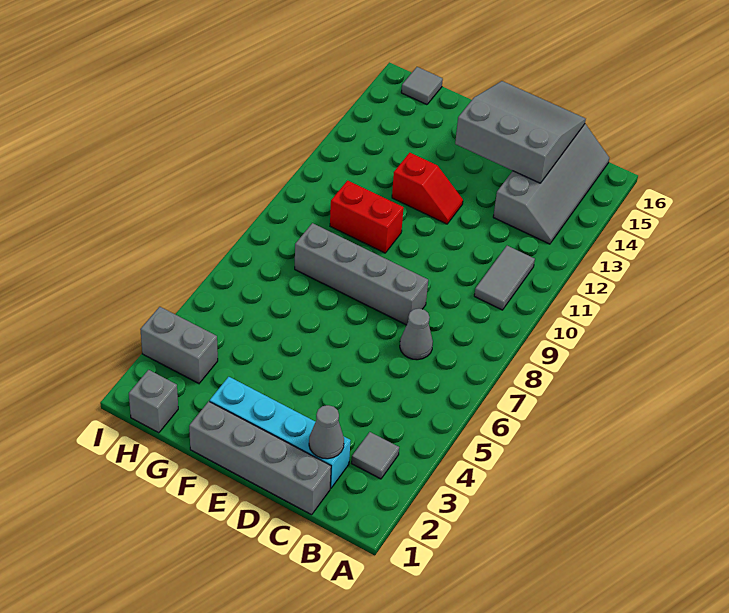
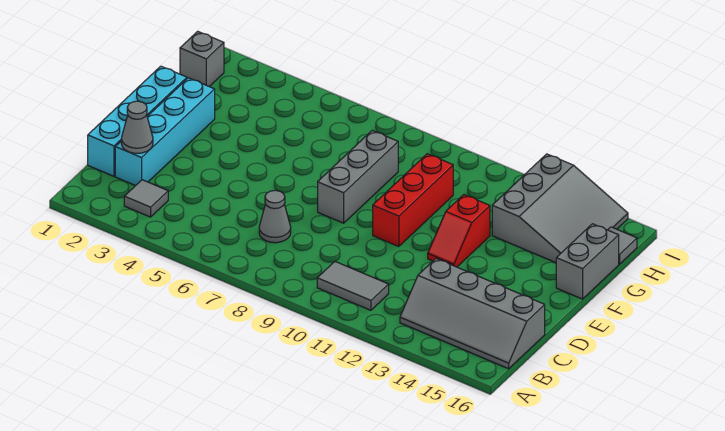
grey brick C1:F1 level 1 -> cyan brick C1:F1 level 1
grey slope C14:E16 level 2 top 14 -> grey slope G13:I15 level 1 top 13
grey brick D8:G8 level 1 -> grey brick E8:G8 level 1
red brick F10:G10 level 1 -> red brick E10:G10 level 1
grey brick H3:I3 level 1 -> grey brick F16:G16 level 1

